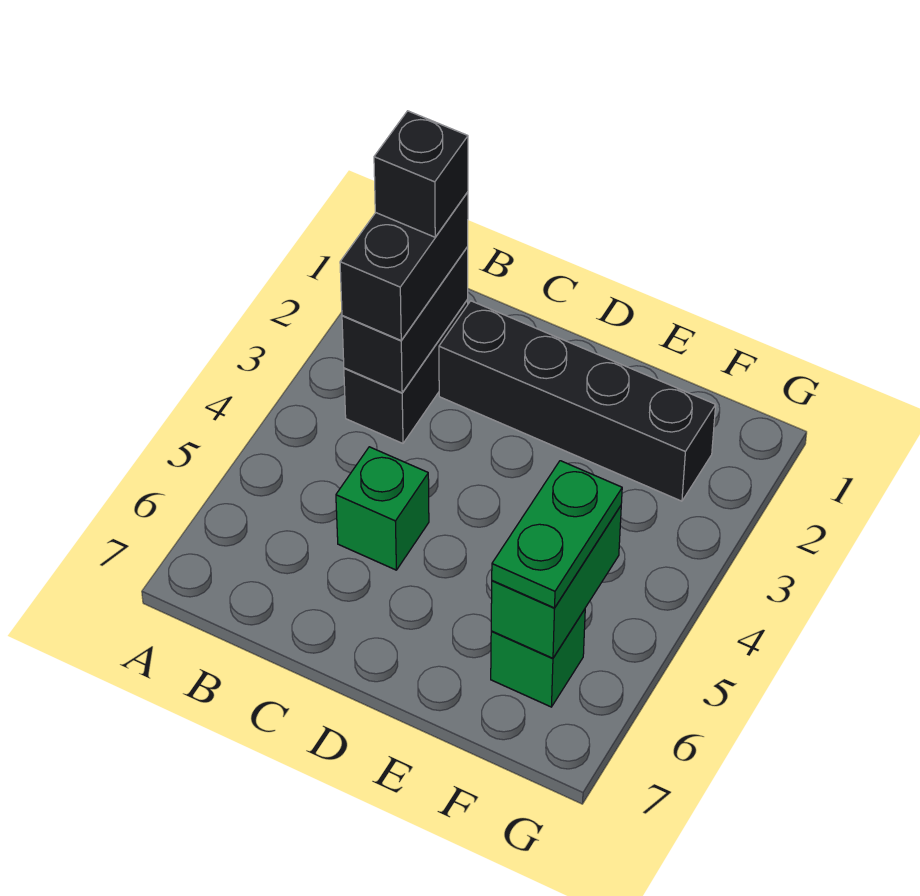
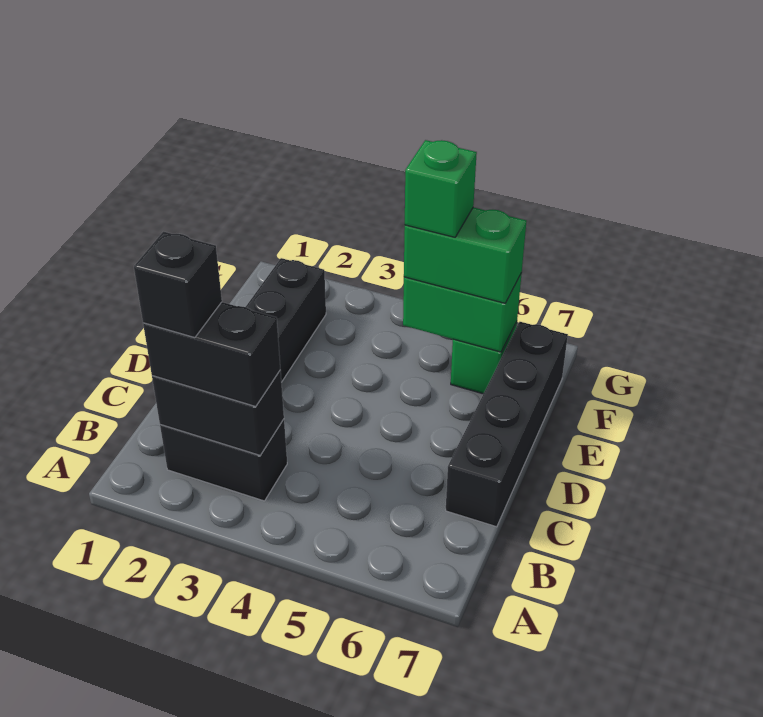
green brick C5 level 1 -> green brick F5 level 4
none -> black brick C7:F7 level 1
green plate F5:F6 level 3 -> green brick F5:F6 level 3

